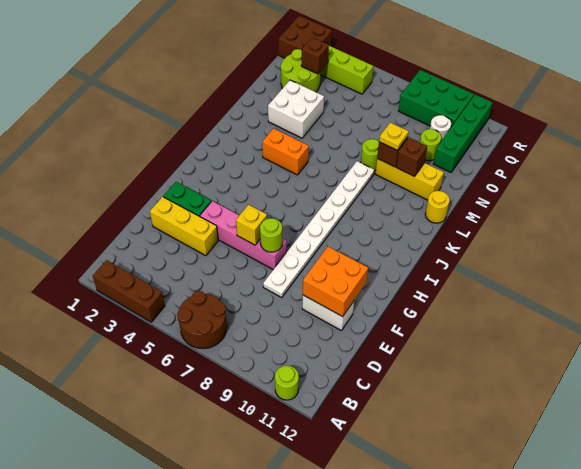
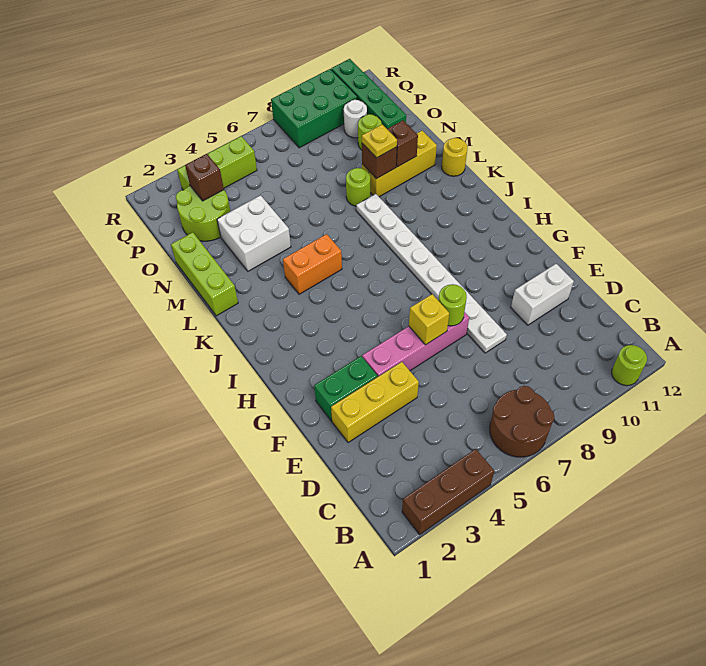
orange brick E10:F11 level 2 -> none
none -> lime brick L1:N1 level 1
brown brick Q1:R2 level 1 -> none

